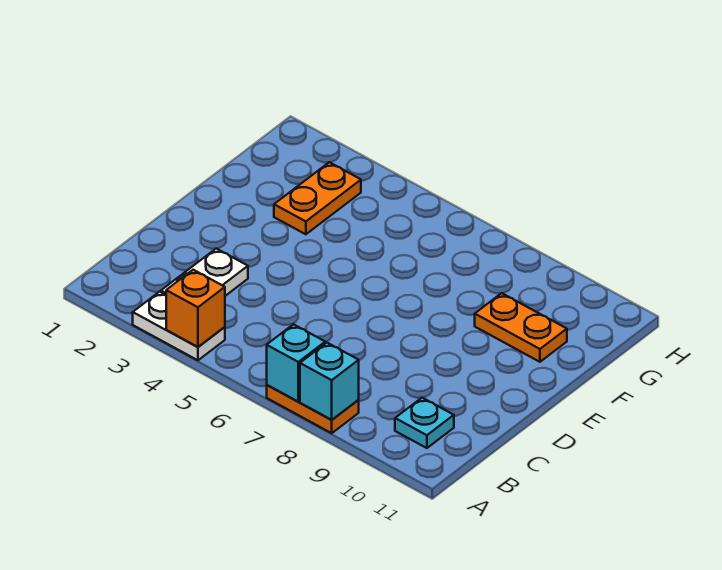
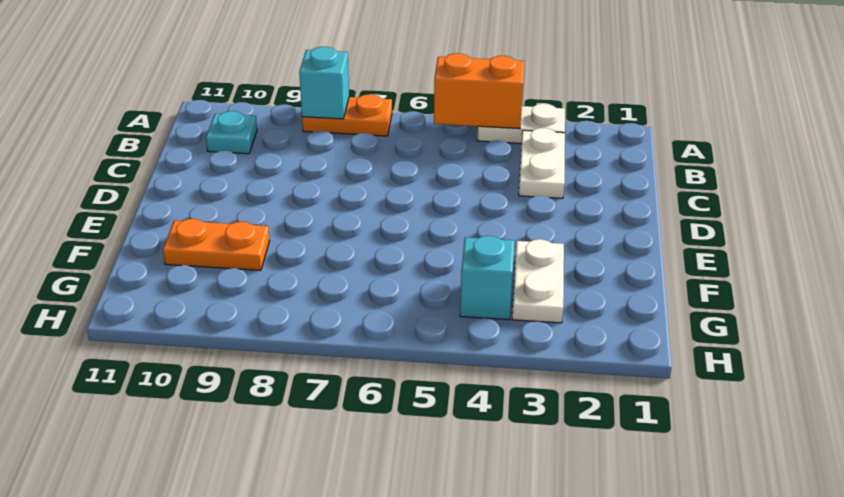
orange brick A4 level 2 -> orange brick A4:A5 level 2
cyan brick A7 level 2 -> cyan brick G4 level 1
orange plate F3:G3 level 1 -> white plate F3:G3 level 1

